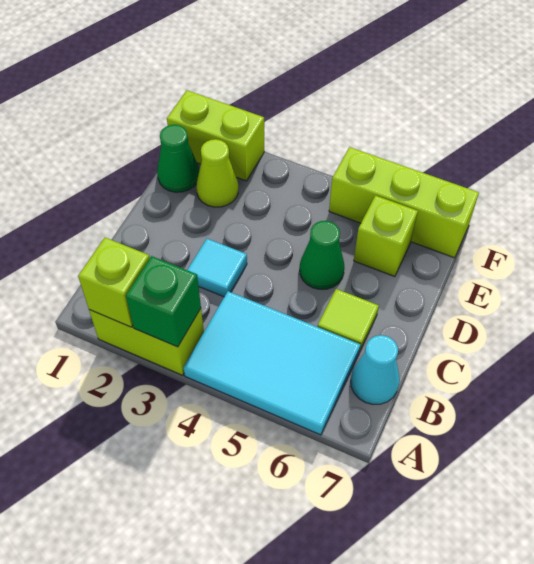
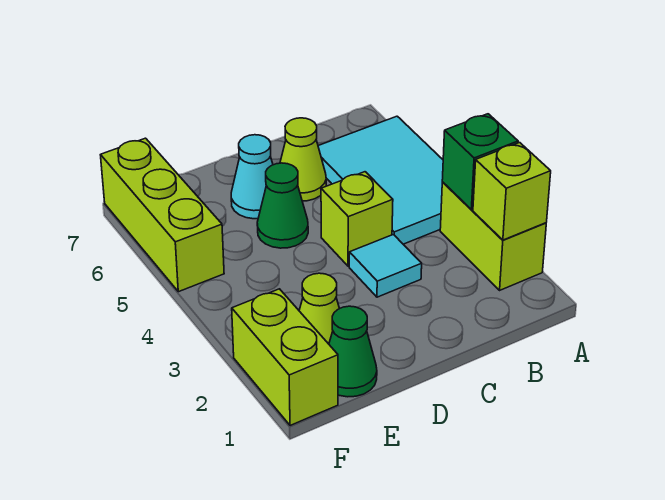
cyan cone B7 level 1 -> cyan cone D6 level 1
lime tile C6 level 1 -> lime cone C6 level 1
lime brick E6 level 1 -> lime brick C4 level 1

